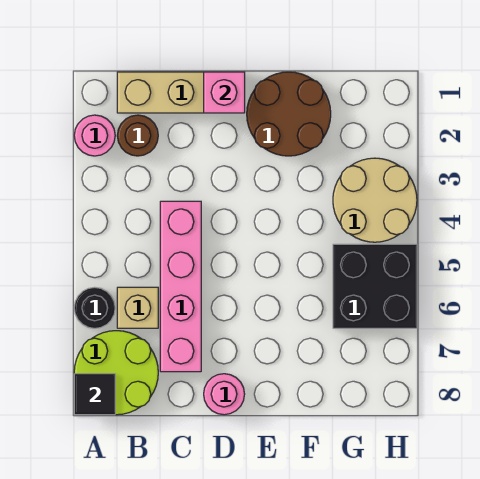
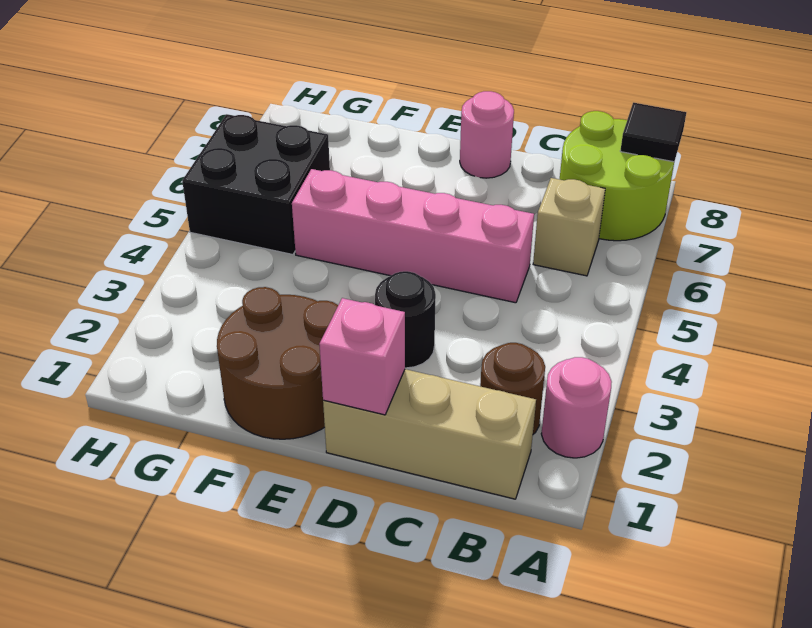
black round brick A6 level 1 -> black round brick D3 level 1
pink brick C4:C7 level 1 -> pink brick C5:F5 level 1
tan round brick G3:H4 level 1 -> none

